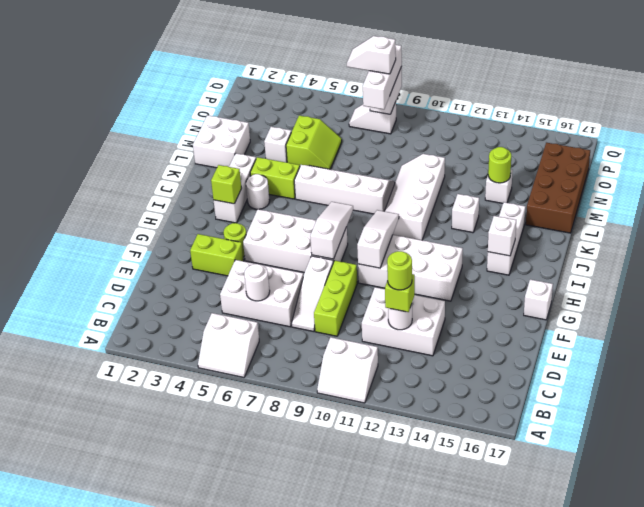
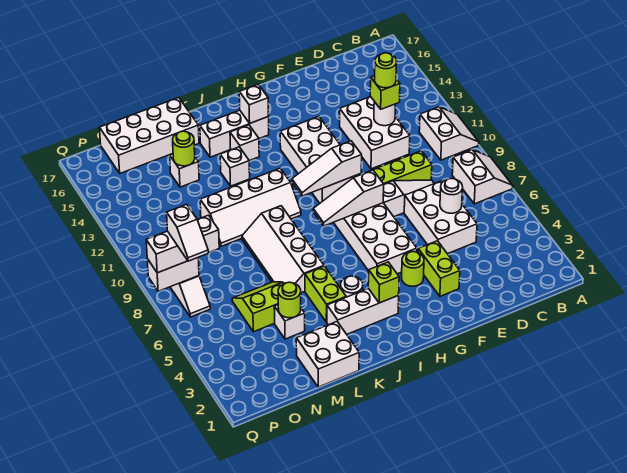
white slope A5:B6 level 1 top B -> white slope A7:B8 level 1 top B
white brick G17 level 1 -> white brick J14 level 1
brown brick L16:O17 level 1 -> white brick L16:O17 level 1
none -> lime round brick M4 level 2

